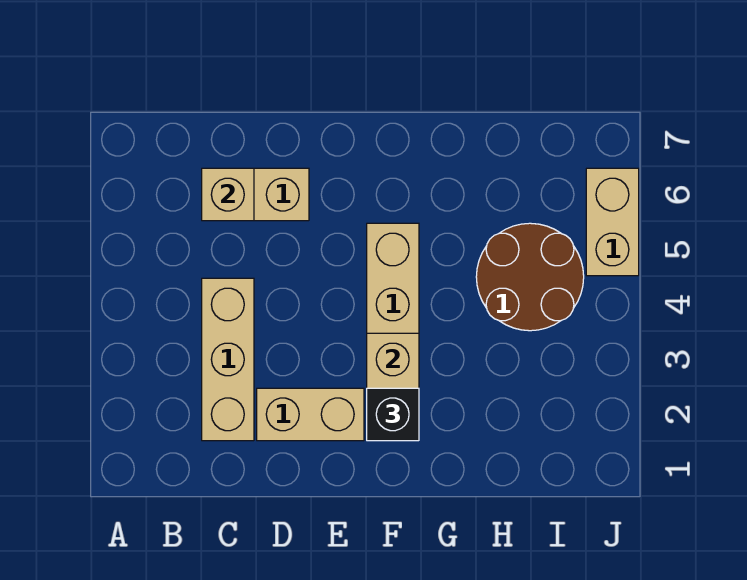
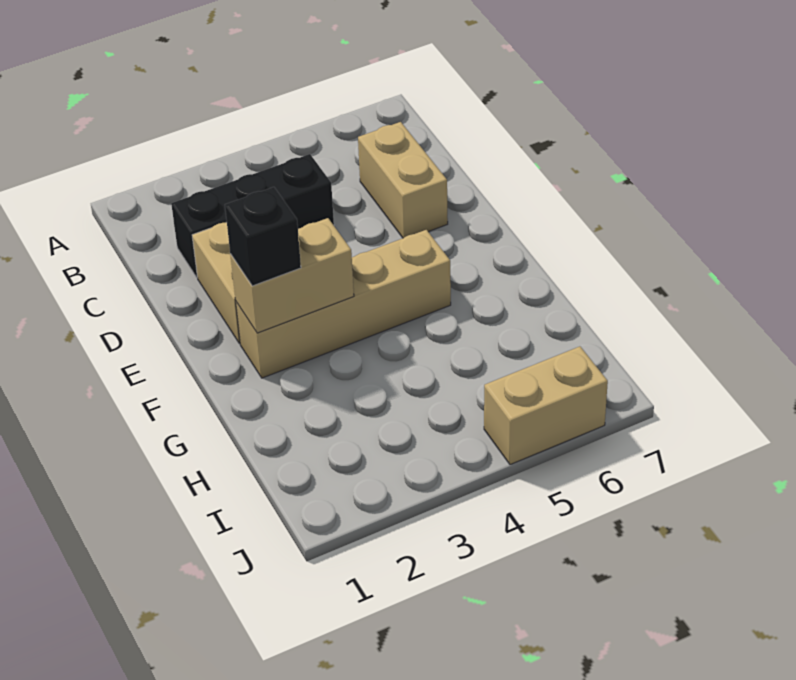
tan brick C2:C4 level 1 -> black brick C2:C4 level 1
tan brick C6 level 2 -> none
brown round brick H4:I5 level 1 -> none

